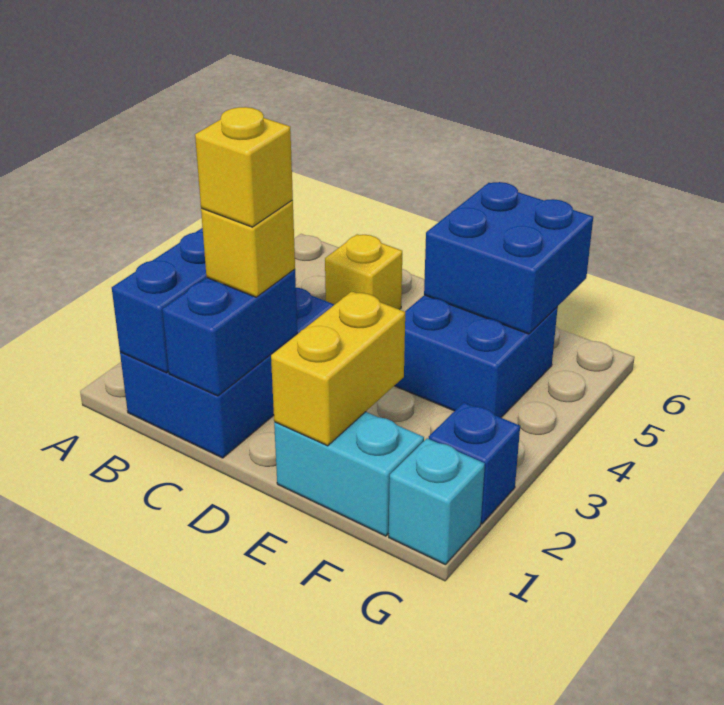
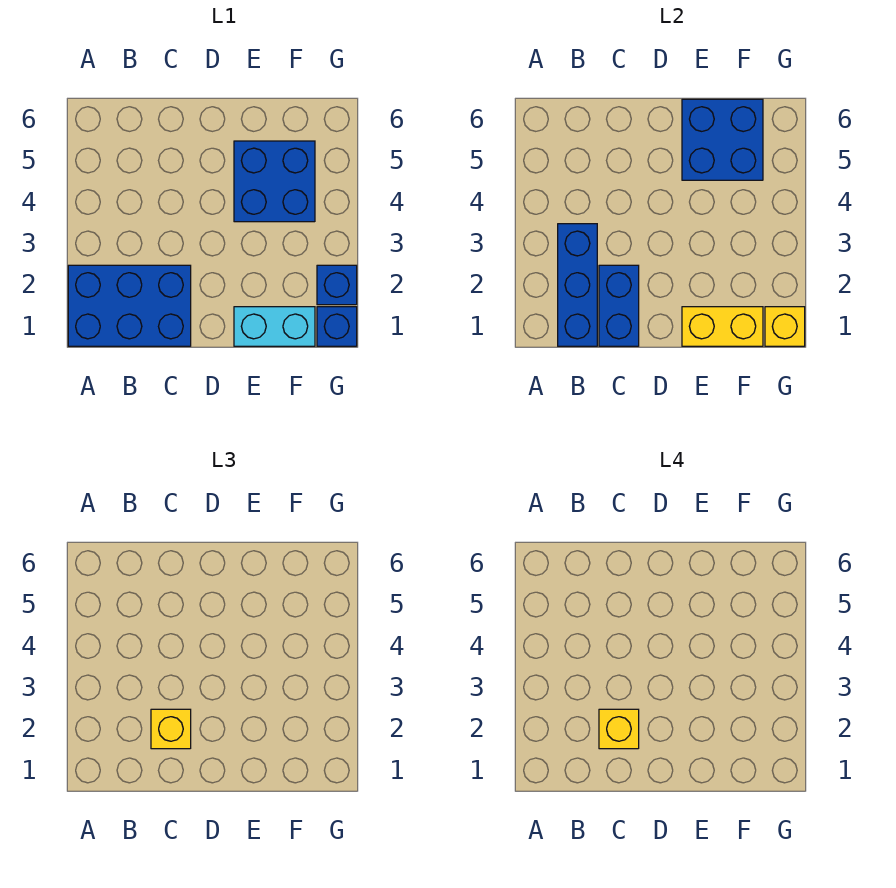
blue brick B1:C3 level 1 -> blue brick A1:C2 level 1
yellow brick C5 level 1 -> yellow brick G1 level 2
yellow brick E1:E2 level 2 -> yellow brick E1:F1 level 2
cyan brick G1 level 1 -> blue brick G1 level 1

